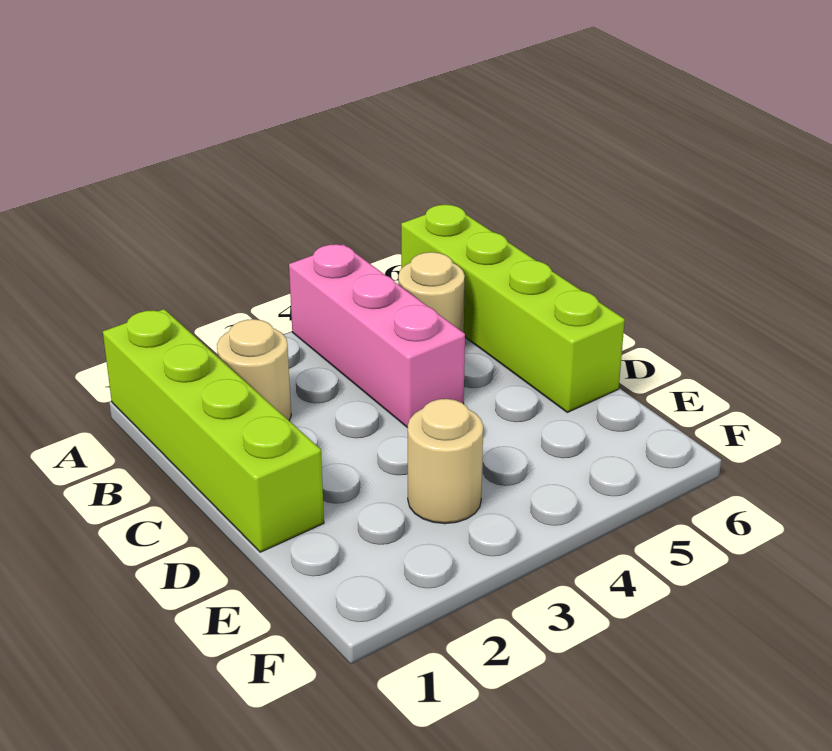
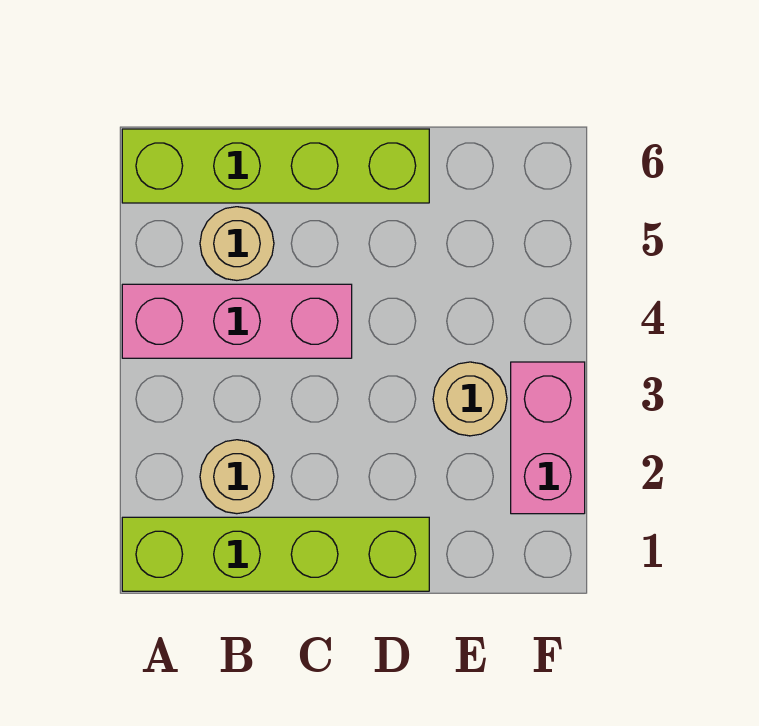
none -> pink brick F2:F3 level 1

